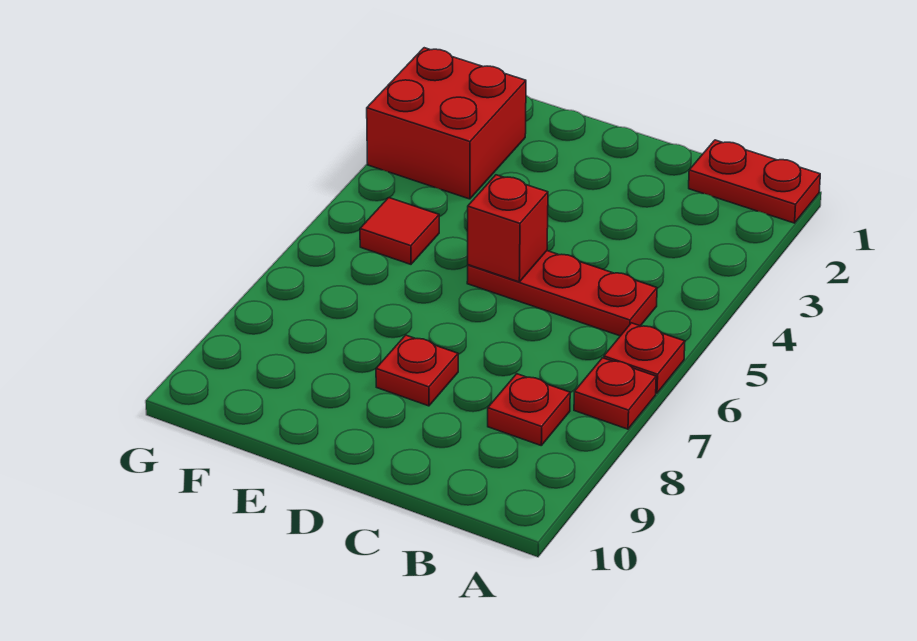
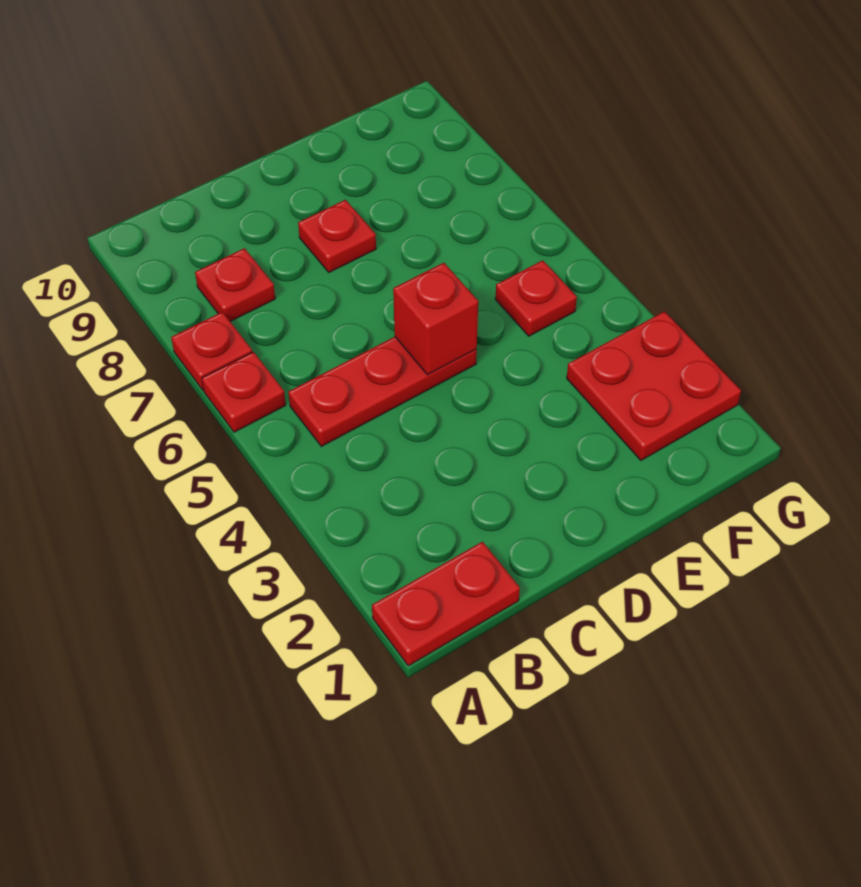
red brick F2:G3 level 1 -> red plate F2:G3 level 1
red tile F5 level 1 -> red plate F5 level 1

